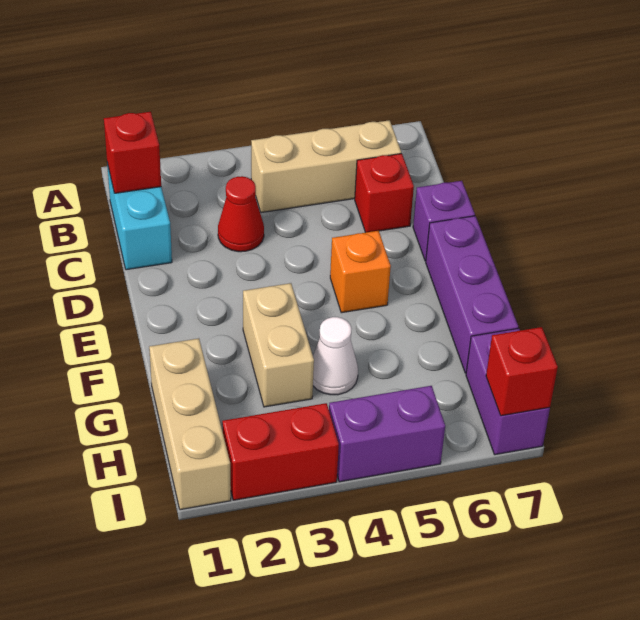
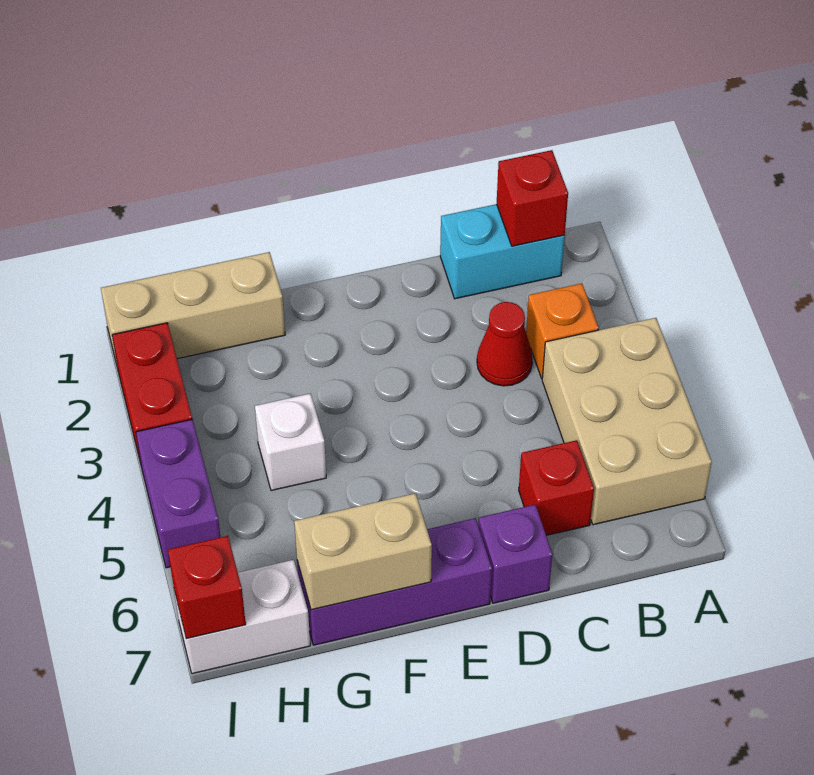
tan brick B4:B6 level 1 -> tan brick A4:B6 level 1
orange brick E5 level 1 -> orange brick B3 level 1
tan brick F3:G3 level 1 -> tan brick F7:G7 level 2
white cone G4 level 1 -> white brick G4 level 1
purple brick H7:I7 level 1 -> white brick H7:I7 level 1

